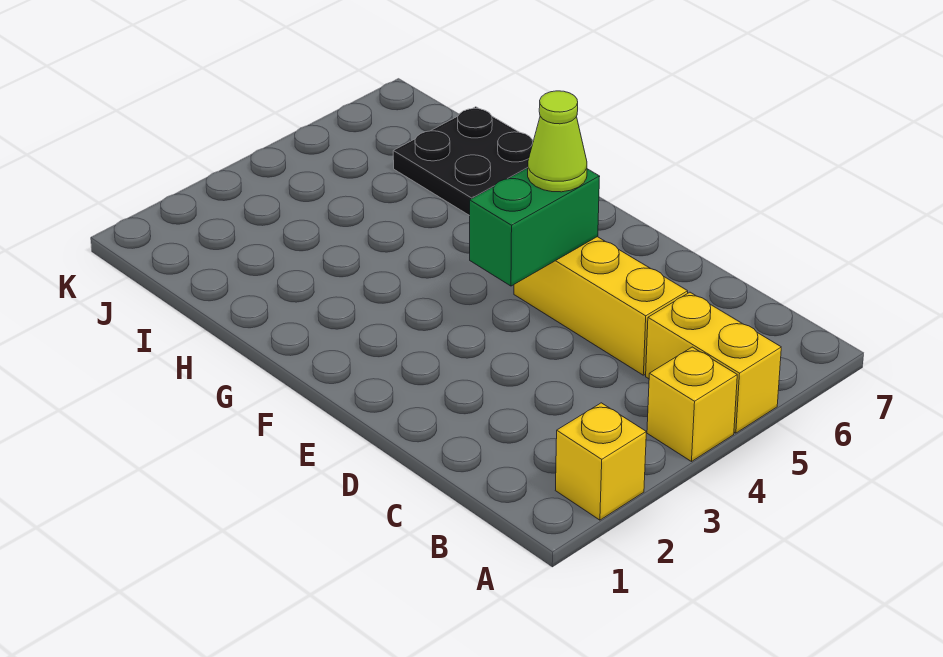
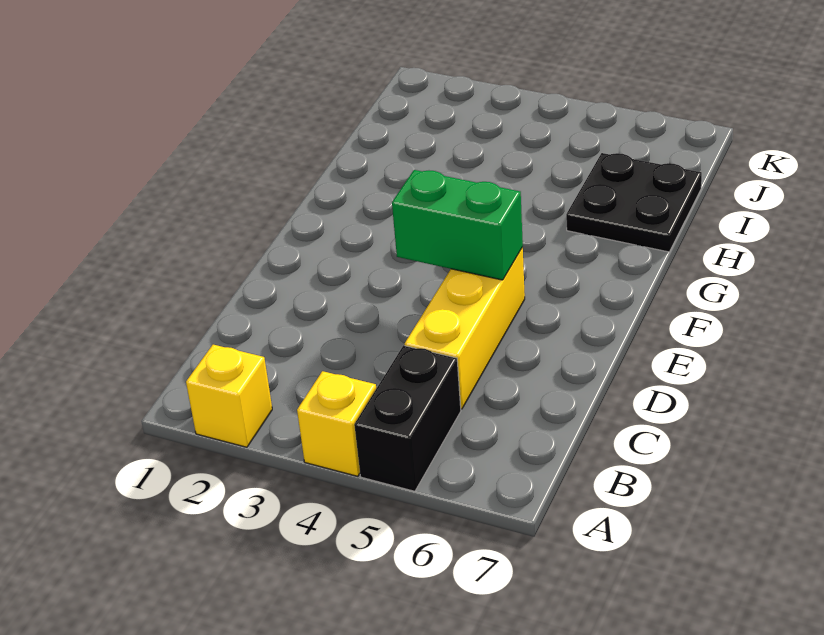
yellow brick A5:B5 level 1 -> black brick A5:B5 level 1
lime cone E5 level 3 -> none

